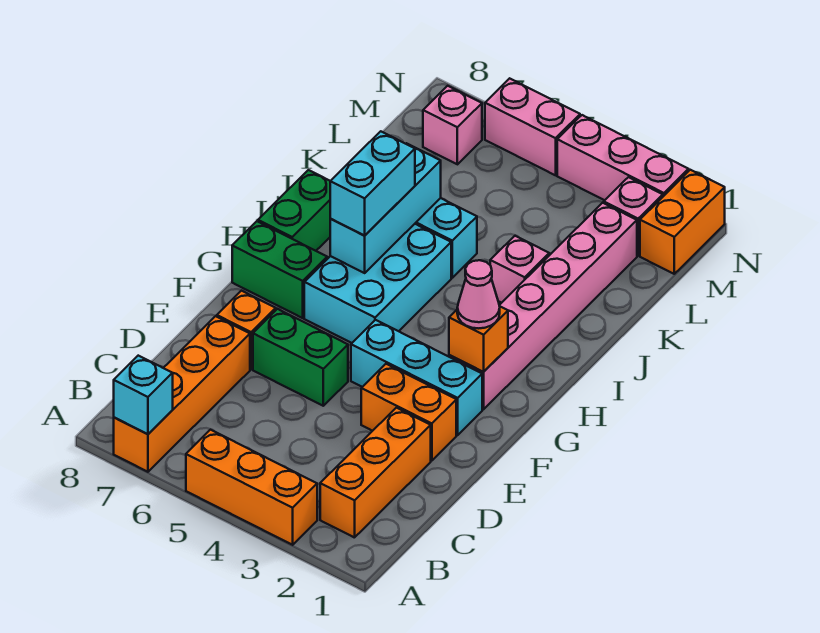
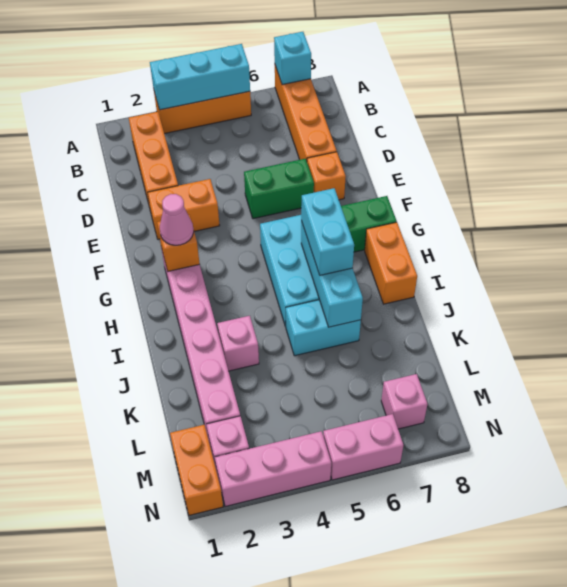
cyan brick F2:F4 level 1 -> cyan brick A3:A5 level 2
green brick H8:I8 level 1 -> orange brick H8:I8 level 1

